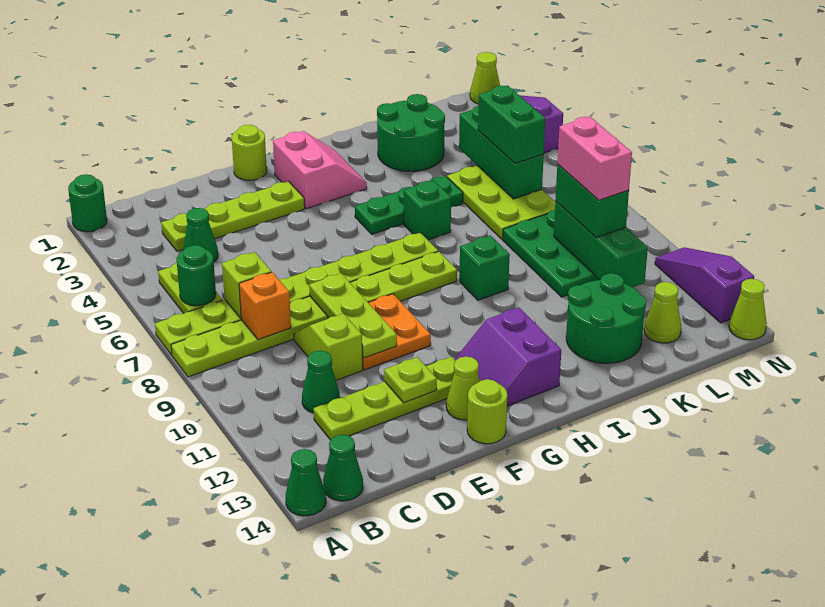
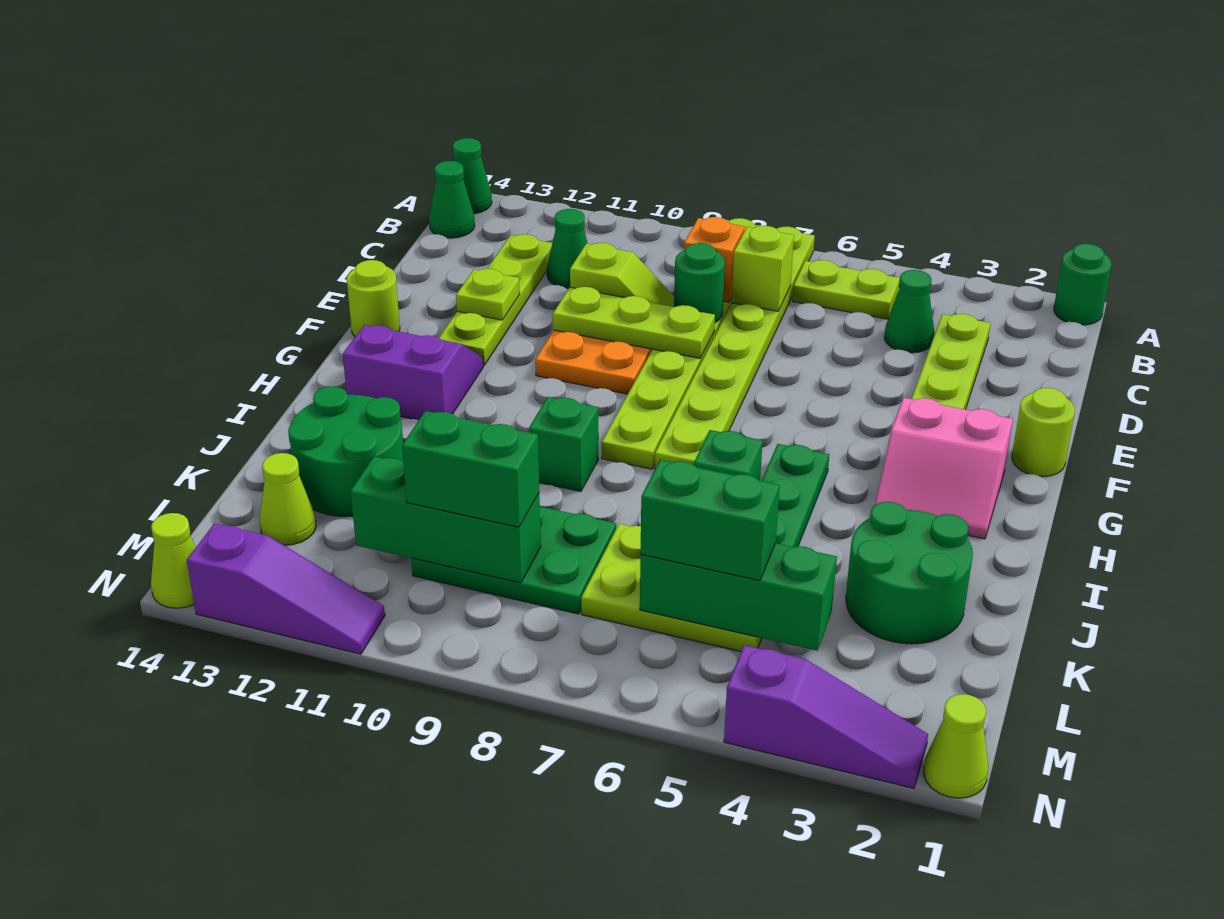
green round brick B6 level 2 -> green round brick D8 level 2
lime cone F13 level 1 -> none
pink brick L9:L10 level 4 -> none

